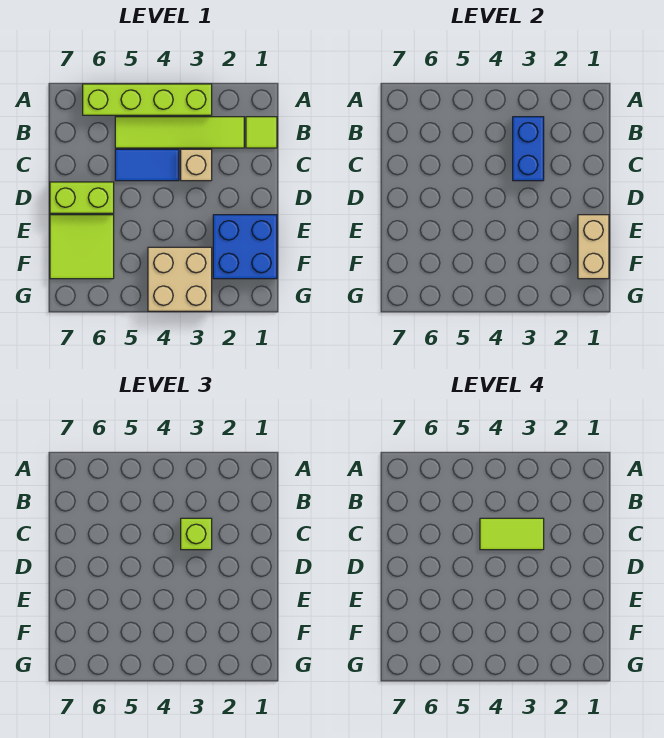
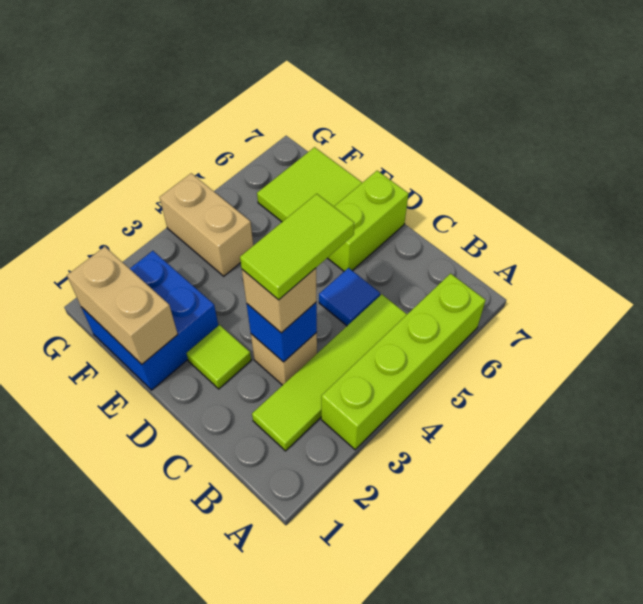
lime tile B1 level 1 -> lime tile D2 level 1
blue brick B3:C3 level 2 -> blue brick C3 level 2
lime brick C3 level 3 -> tan brick C3 level 3
blue tile C4:C5 level 1 -> blue tile C5 level 1
tan brick F3:G4 level 1 -> tan brick F4:G4 level 1

